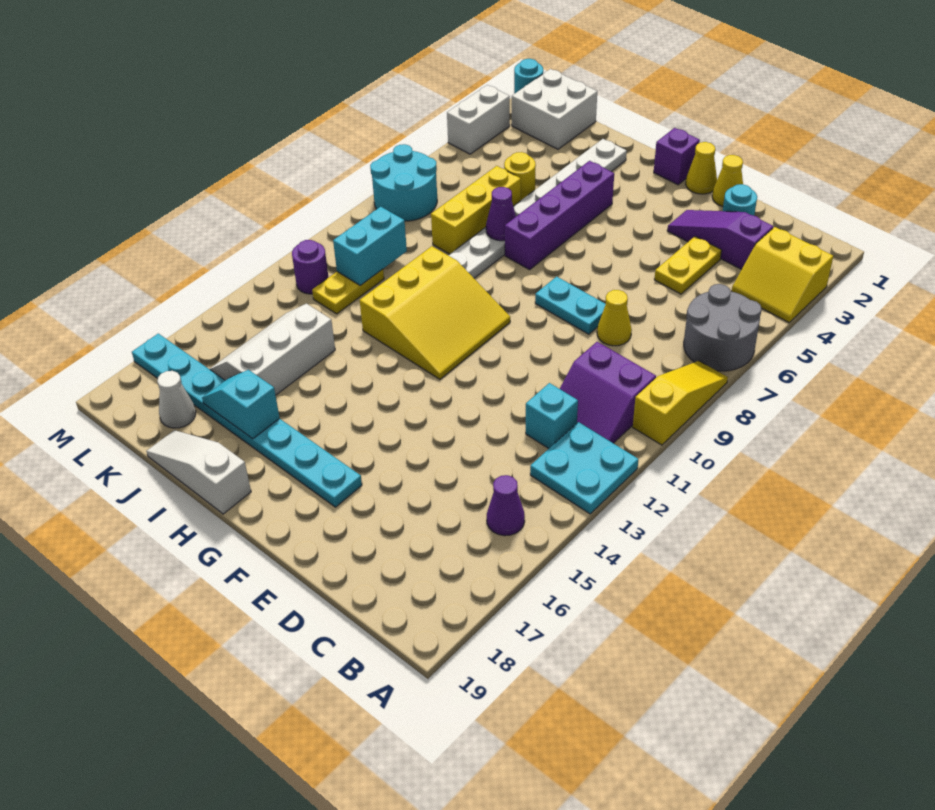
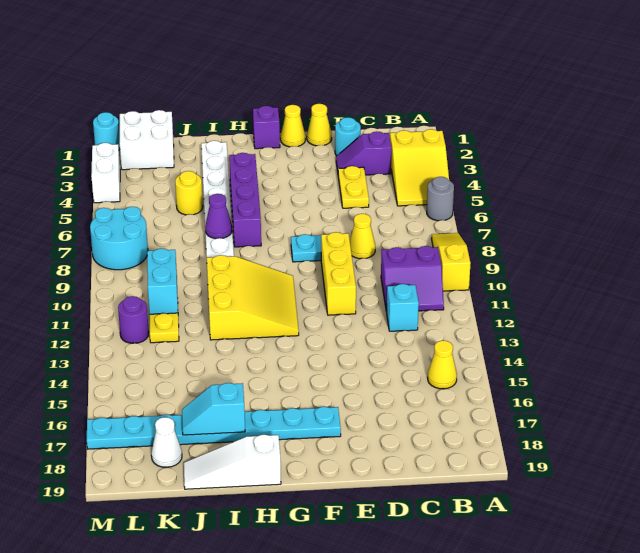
yellow slope A3:B4 level 1 top 3 -> yellow slope A3:B5 level 1 top 3
grey round brick A6:B7 level 1 -> grey round brick A6 level 1
cyan plate A12:B13 level 1 -> none
purple cone B15 level 1 -> yellow cone B15 level 1
purple slope C3:E3 level 1 top C -> purple slope C3:D3 level 1 top C
yellow brick J6:J8 level 1 -> yellow brick E9:E11 level 1
white slope J14:K16 level 1 top J -> none

